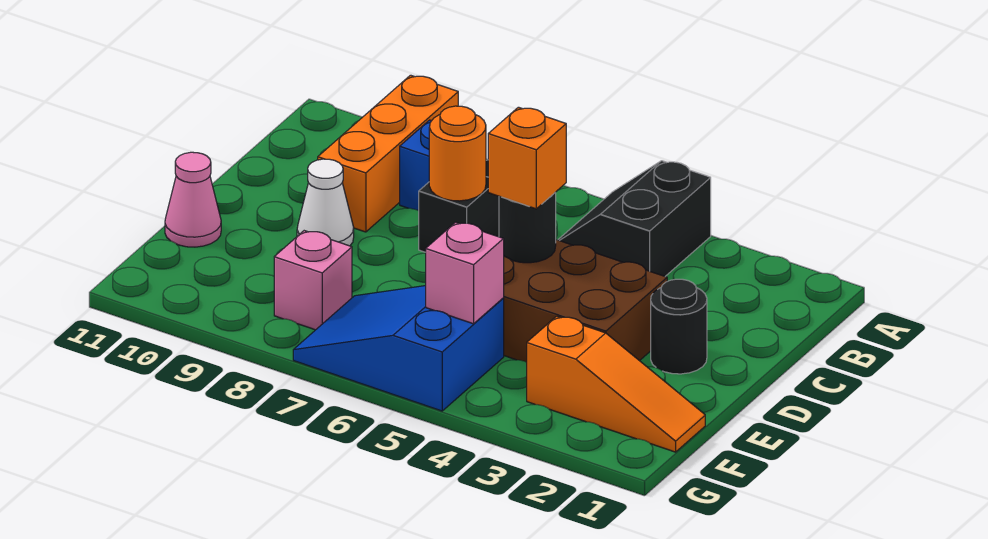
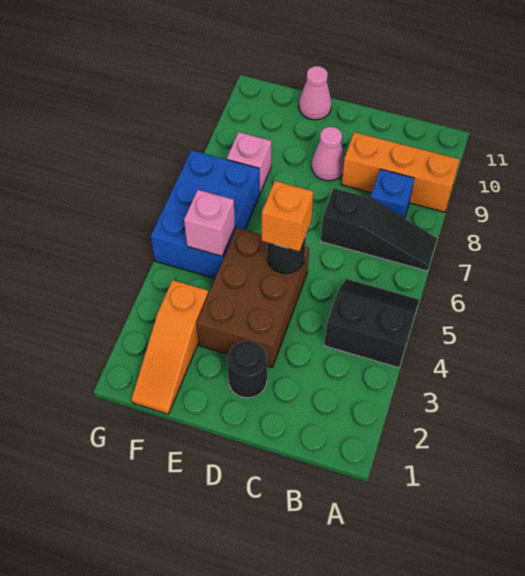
orange round brick C7 level 2 -> none
white cone D9 level 1 -> pink cone D9 level 1
blue slope F5:G7 level 1 top 5 -> blue brick F5:G7 level 1

